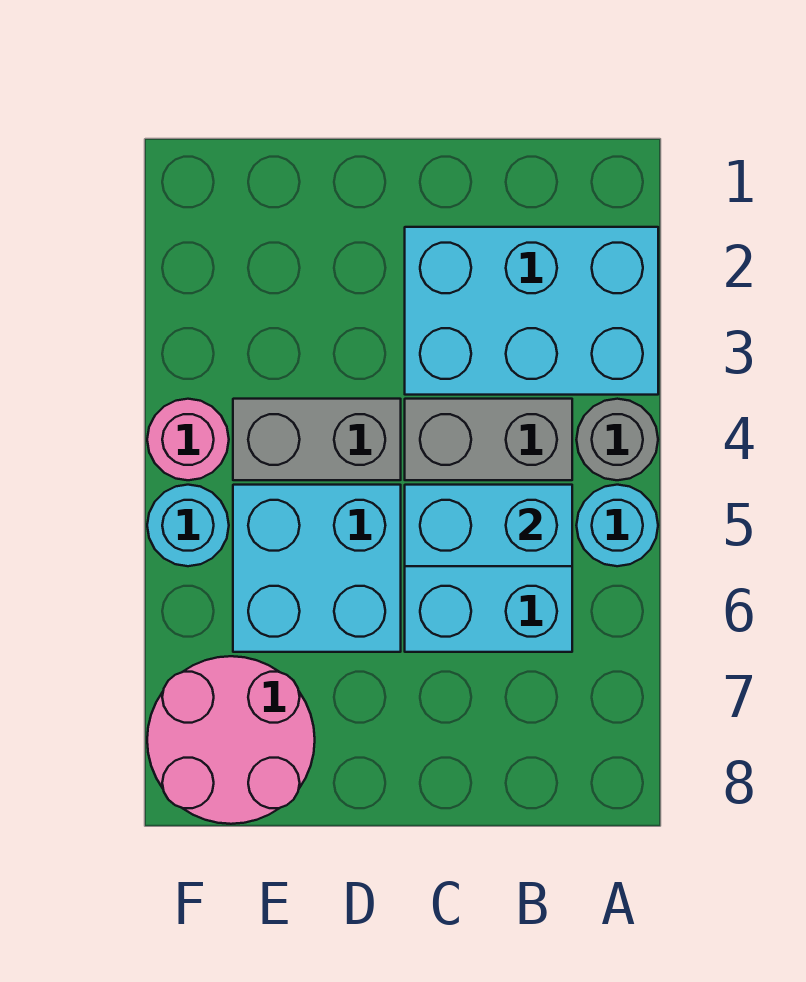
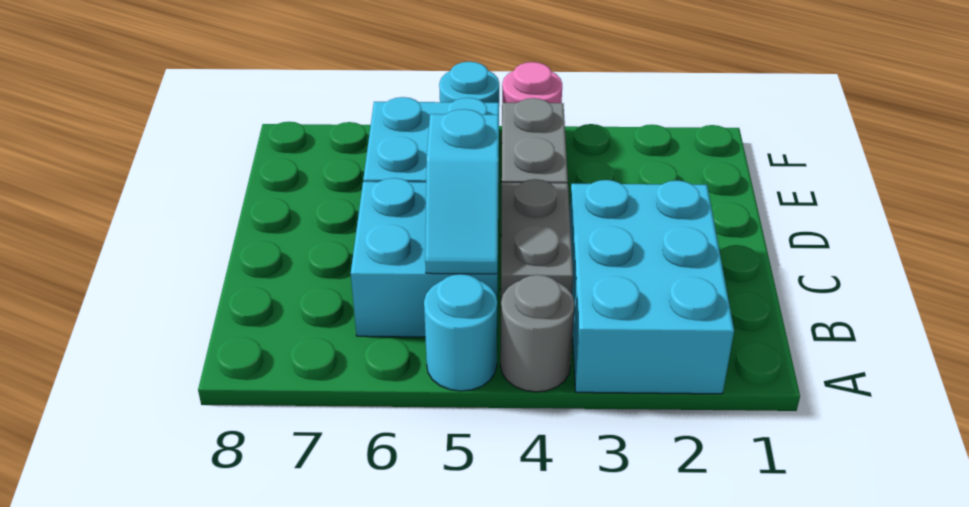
cyan brick B5:C5 level 2 -> cyan slope B5:C5 level 2 top C
pink round brick E7:F8 level 1 -> none

